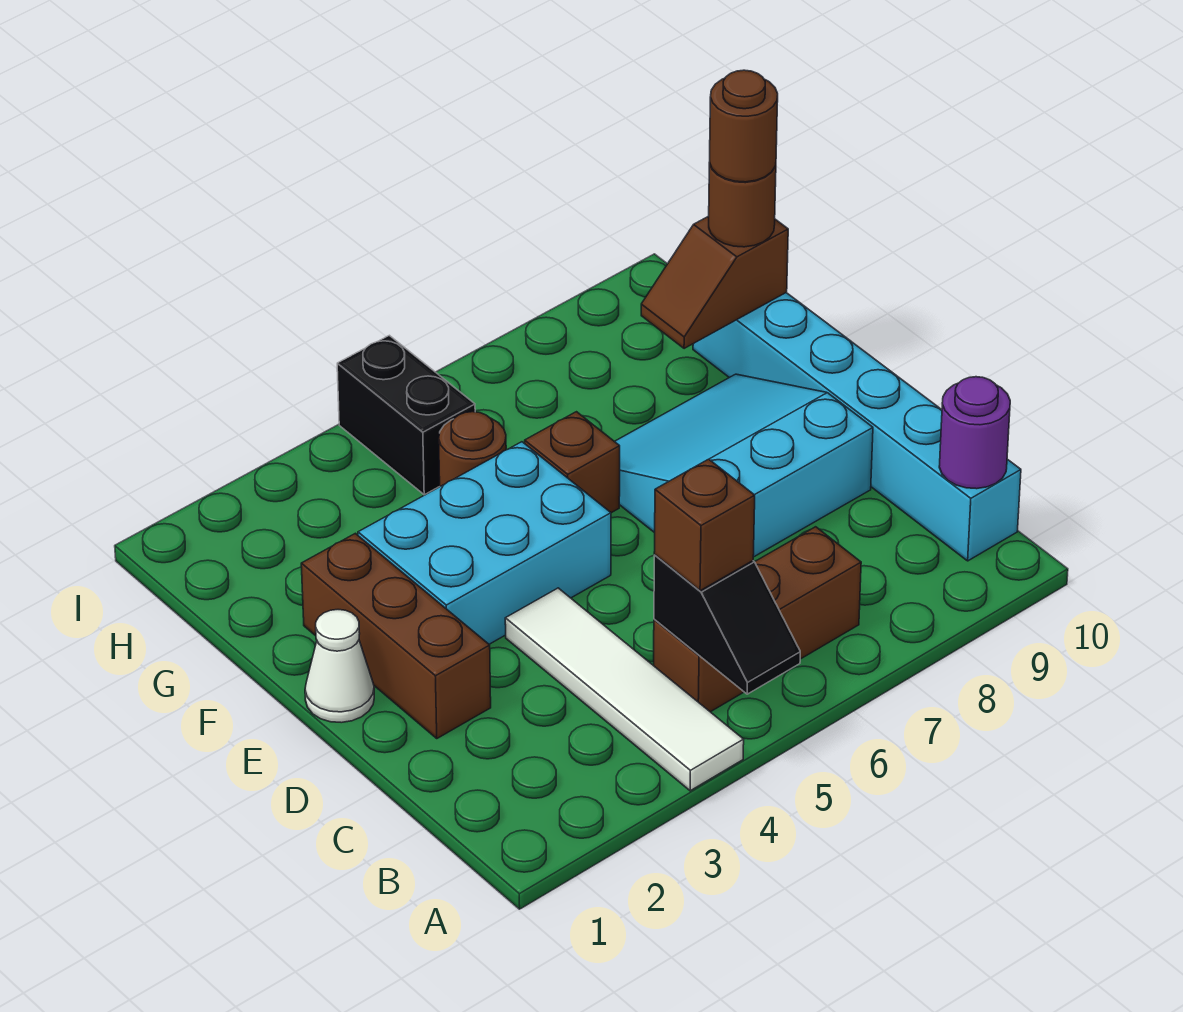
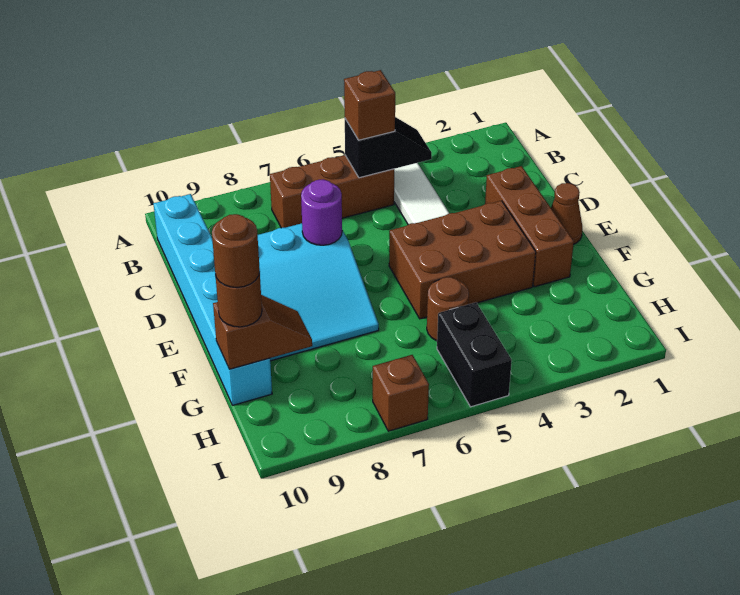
black slope A5:B5 level 2 top B -> black slope B4:B5 level 2 top 5
purple round brick B10 level 2 -> purple round brick D7 level 2
white cone E1 level 1 -> brown cone E1 level 1
cyan brick E3:F5 level 1 -> brown brick E3:F5 level 1
brown brick F6 level 1 -> brown brick I7 level 1

